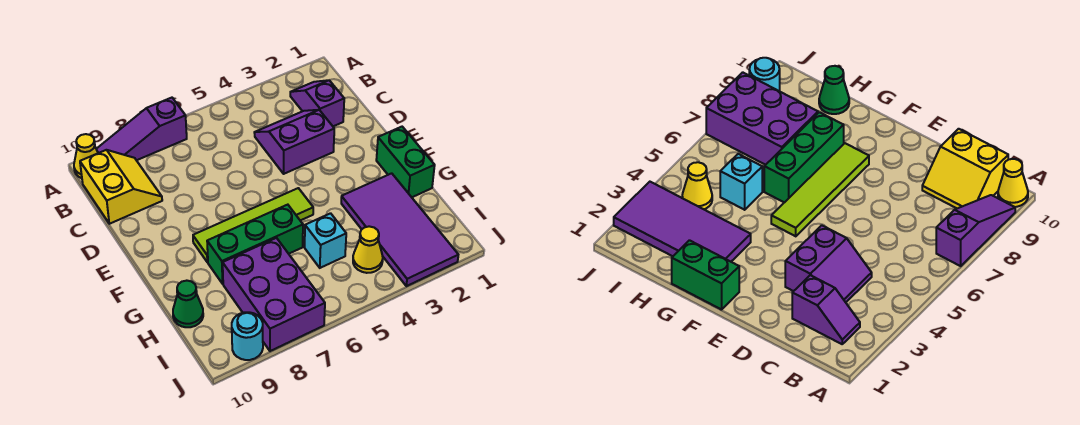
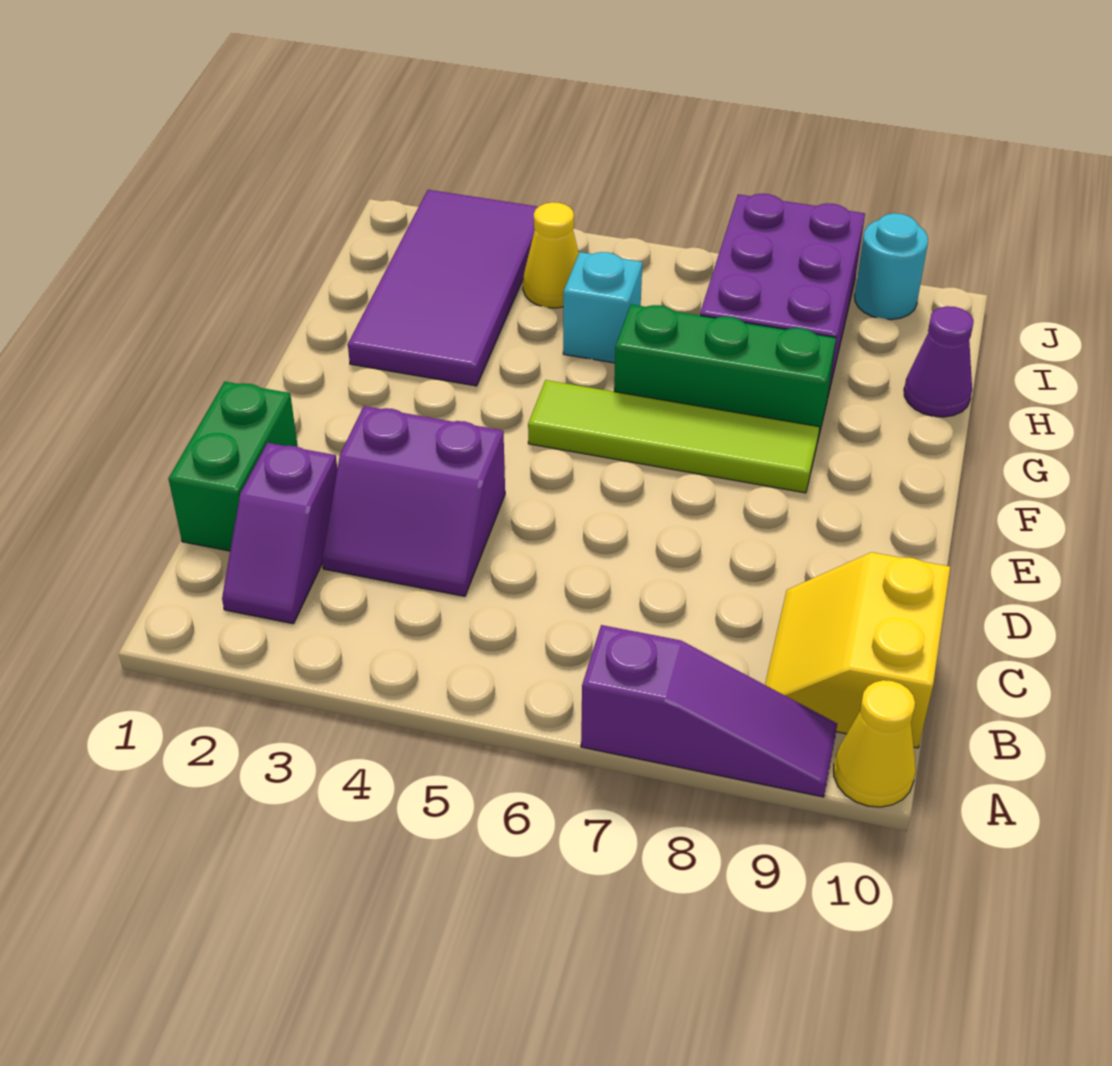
green brick F1:G1 level 1 -> green brick C1:D1 level 1
green cone H10 level 1 -> purple cone H10 level 1

